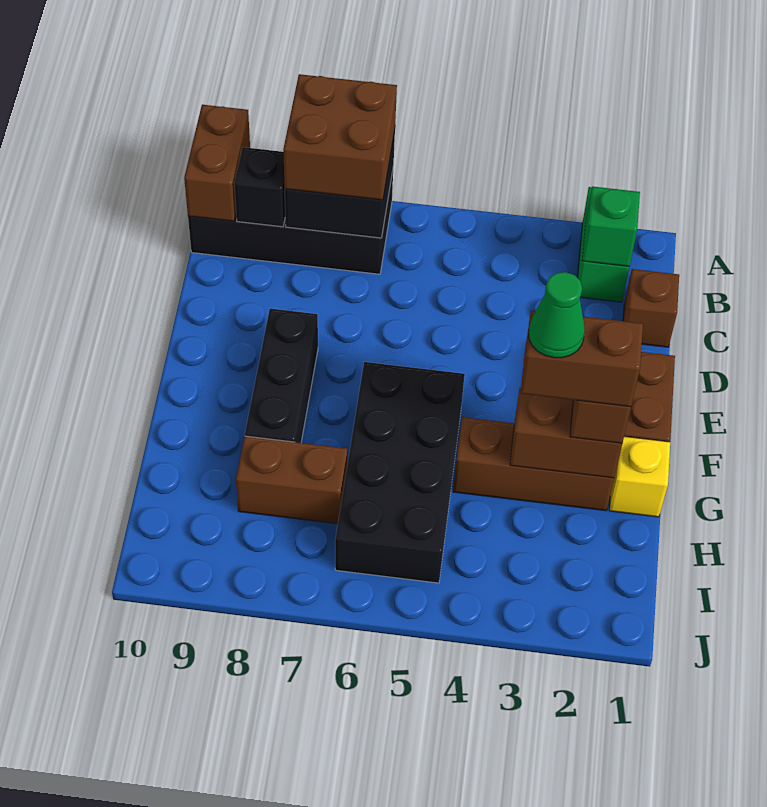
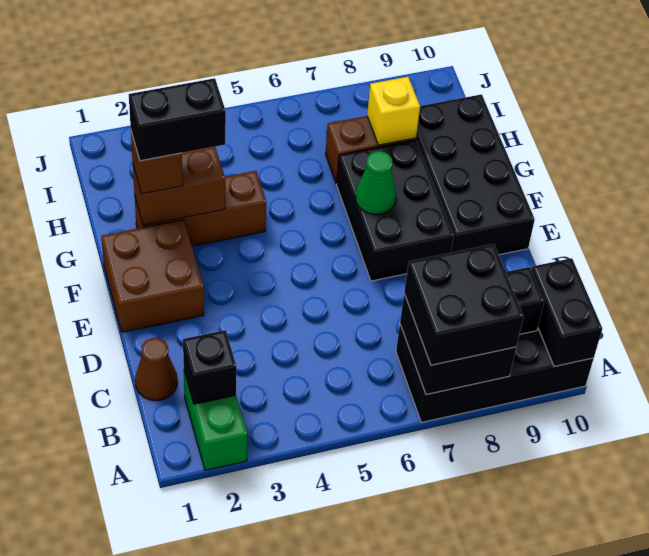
brown brick A7:B8 level 3 -> black brick A7:B8 level 3
brown brick A10:B10 level 2 -> black brick A10:B10 level 2
green brick B2 level 2 -> black brick B2 level 2
brown brick C1 level 1 -> brown cone C1 level 1
black brick E8:G8 level 1 -> black brick E7:G8 level 1
black brick F5:I6 level 1 -> black brick E9:H10 level 1
yellow brick G1 level 1 -> yellow brick H8 level 2
brown brick G2:G3 level 4 -> black brick G2:G3 level 4
green cone G3 level 5 -> green cone F7 level 2

